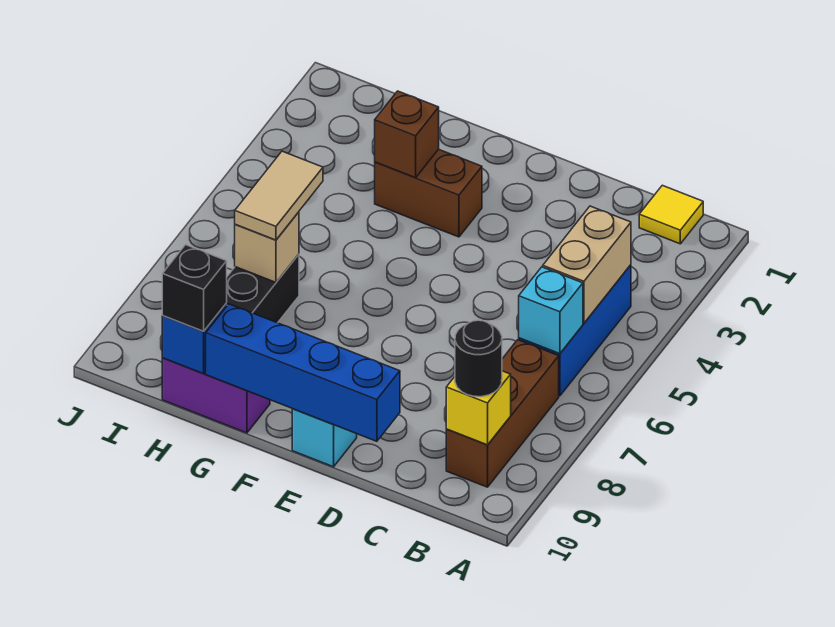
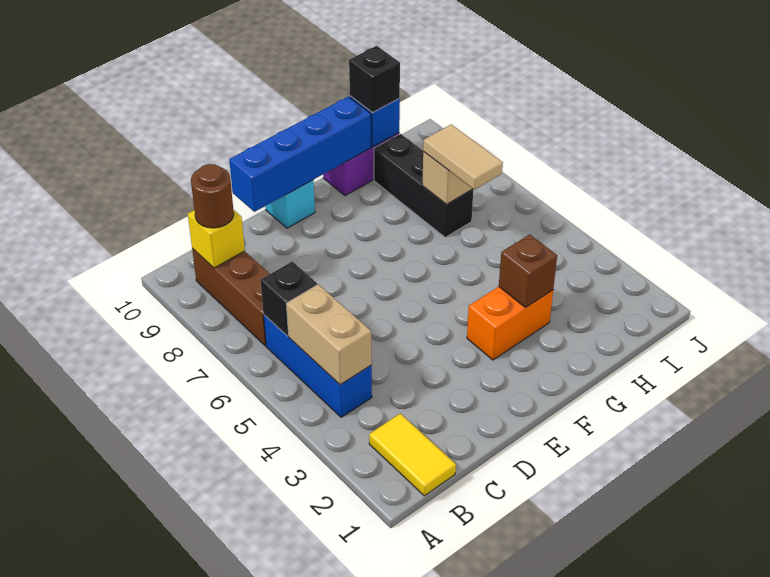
yellow tile B1 level 1 -> yellow tile B1:B2 level 1
cyan brick B6 level 2 -> black brick B6 level 2
black round brick B9 level 3 -> brown round brick B9 level 3
brown brick F3:G3 level 1 -> orange brick F3:G3 level 1

